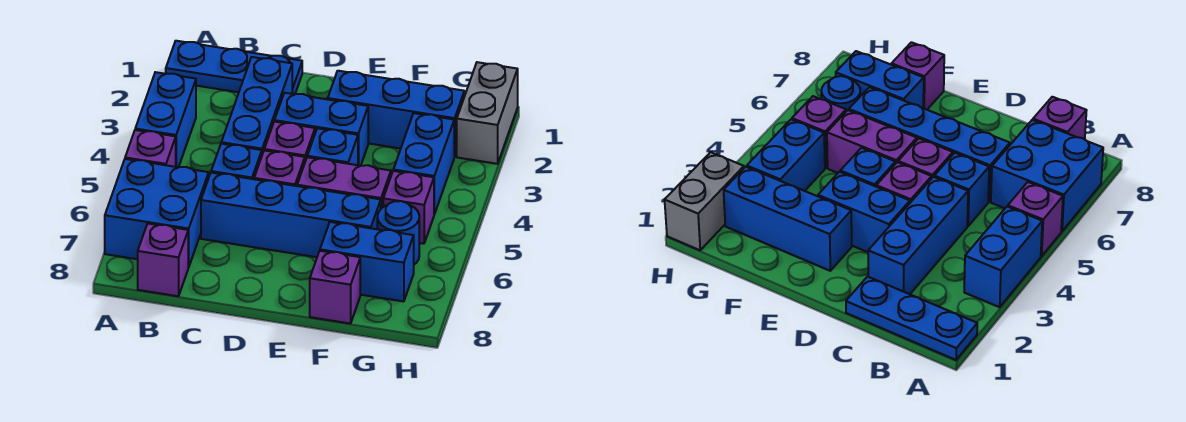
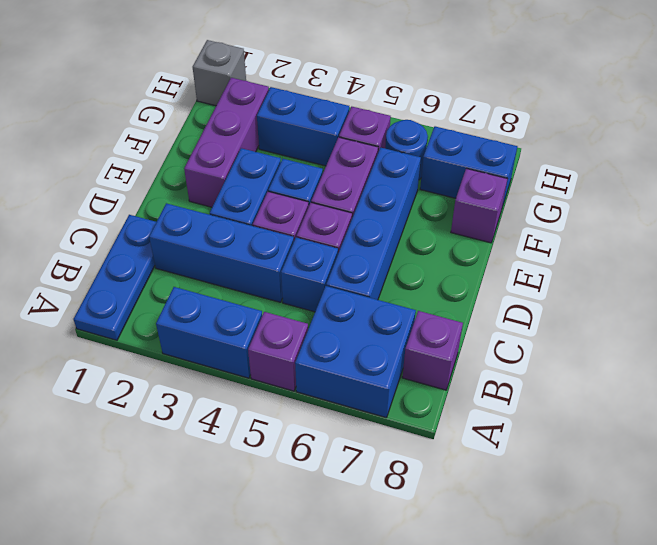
blue brick E2:G2 level 1 -> purple brick E2:G2 level 1
blue brick F7:G7 level 1 -> blue brick G7:G8 level 1
grey brick H1:H2 level 1 -> grey brick H1 level 1

